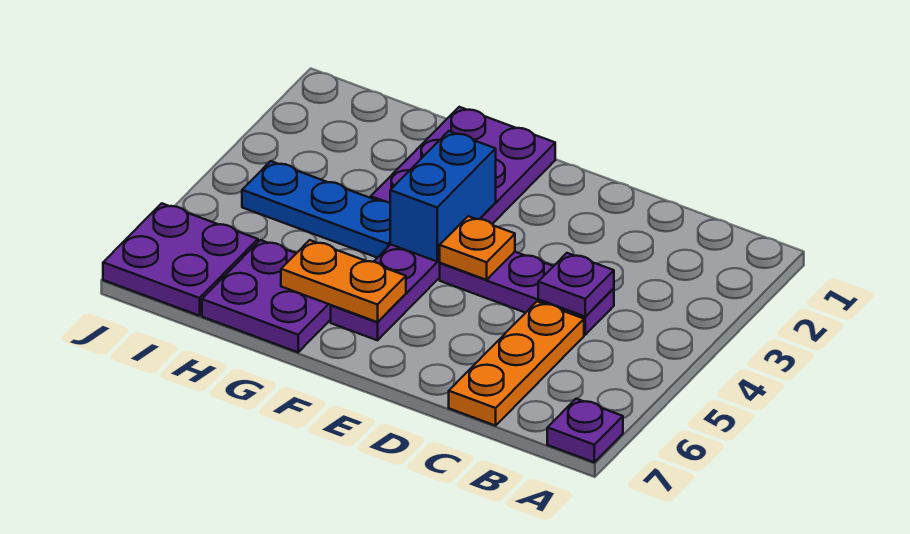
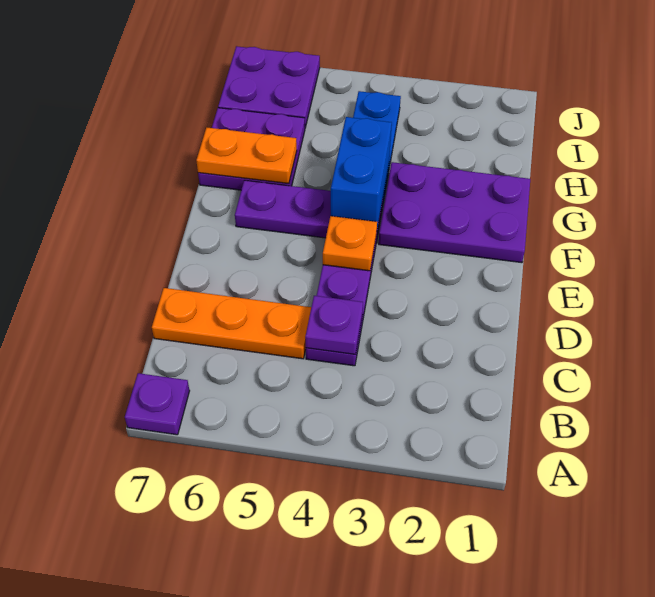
blue brick F3:F4 level 2 -> blue brick F4:G4 level 2
orange plate F6:G6 level 2 -> orange plate G6:G7 level 2

